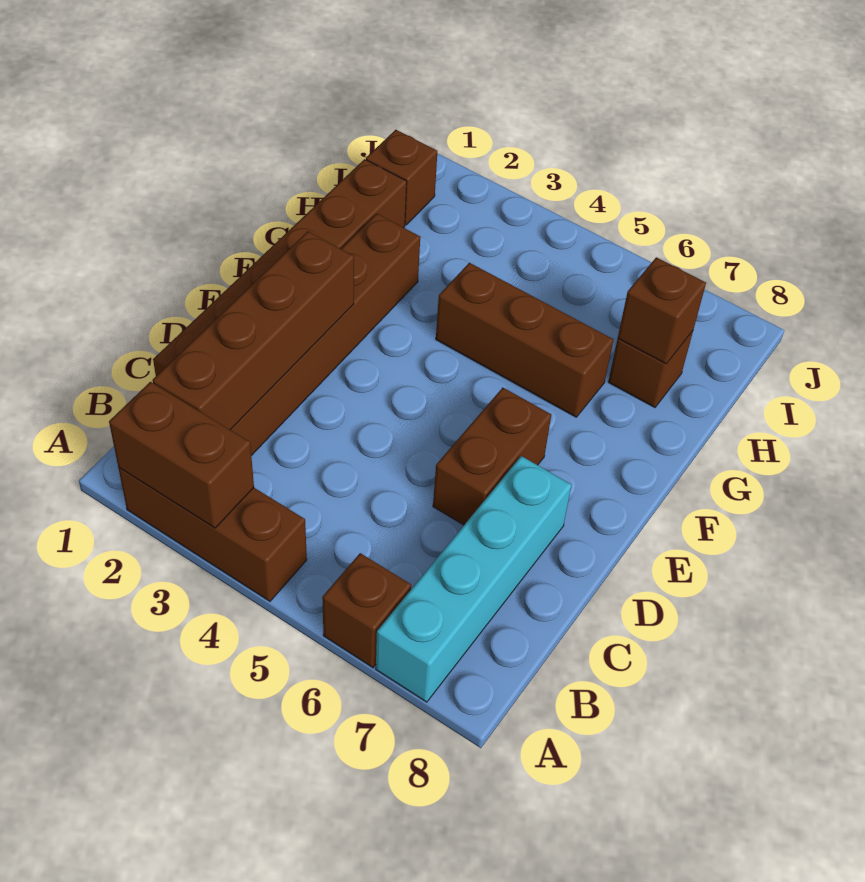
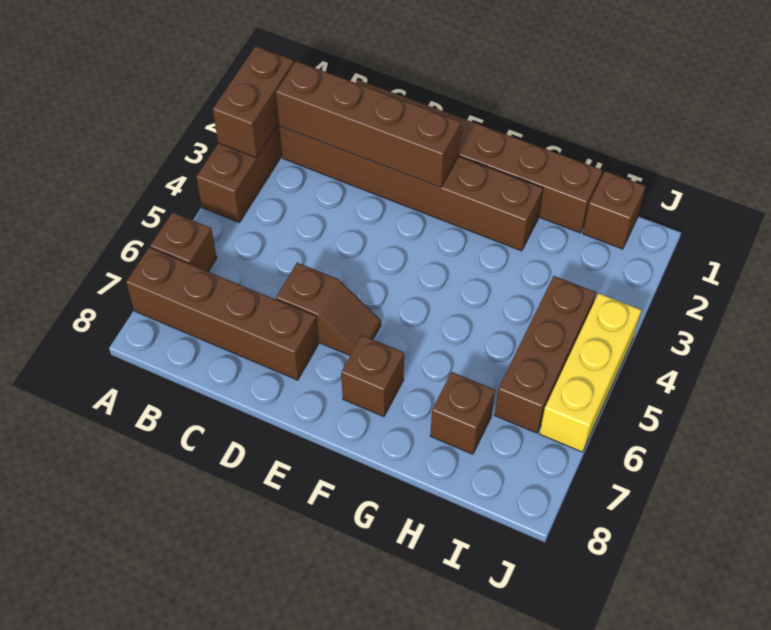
cyan brick A7:D7 level 1 -> brown brick A7:D7 level 1
brown brick D6:E6 level 1 -> brown slope D6:E6 level 1 top D
brown brick G4:G6 level 1 -> brown brick I4:I6 level 1
brown brick H7 level 2 -> brown brick F7 level 1
none -> yellow brick J4:J6 level 1

